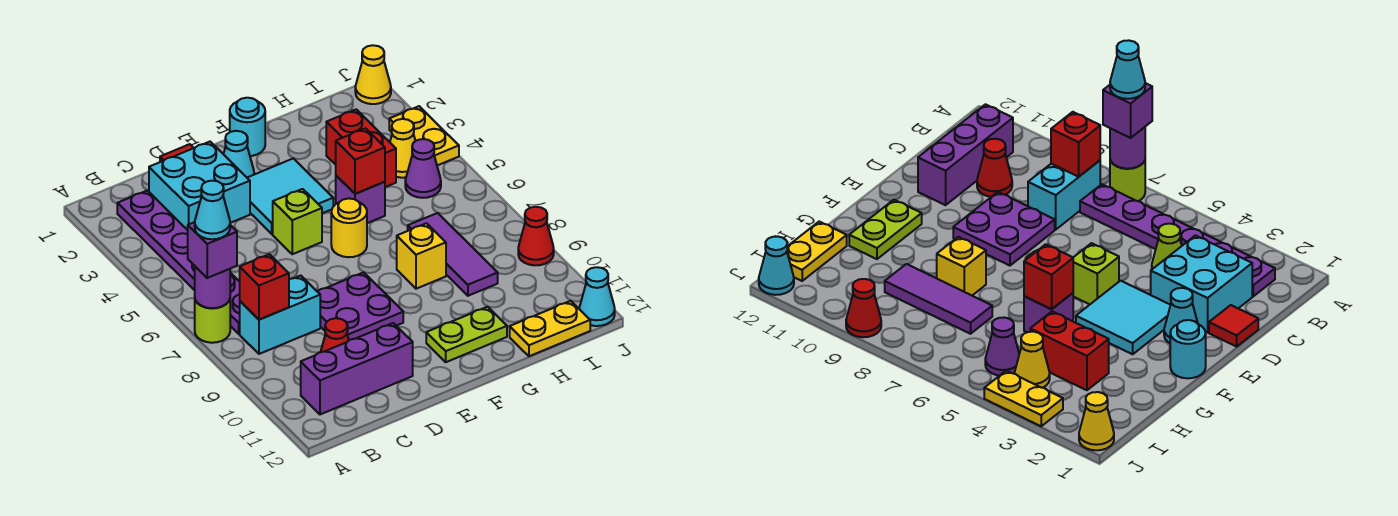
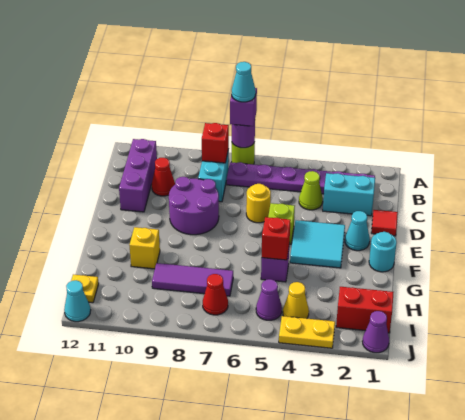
cyan brick C2:D3 level 1 -> cyan brick C2:C3 level 1
purple plate D8:E9 level 1 -> purple round brick D8:E9 level 1
yellow round brick F6 level 1 -> yellow round brick D6 level 1
lime plate F11:G11 level 1 -> none
yellow brick G8 level 1 -> yellow brick G10 level 1
red brick H3:H4 level 1 -> red brick I1:I2 level 1
yellow plate H12:I12 level 1 -> yellow plate I12 level 1
yellow cone J1 level 1 -> purple cone J1 level 1
red cone J9 level 1 -> red cone I7 level 1

